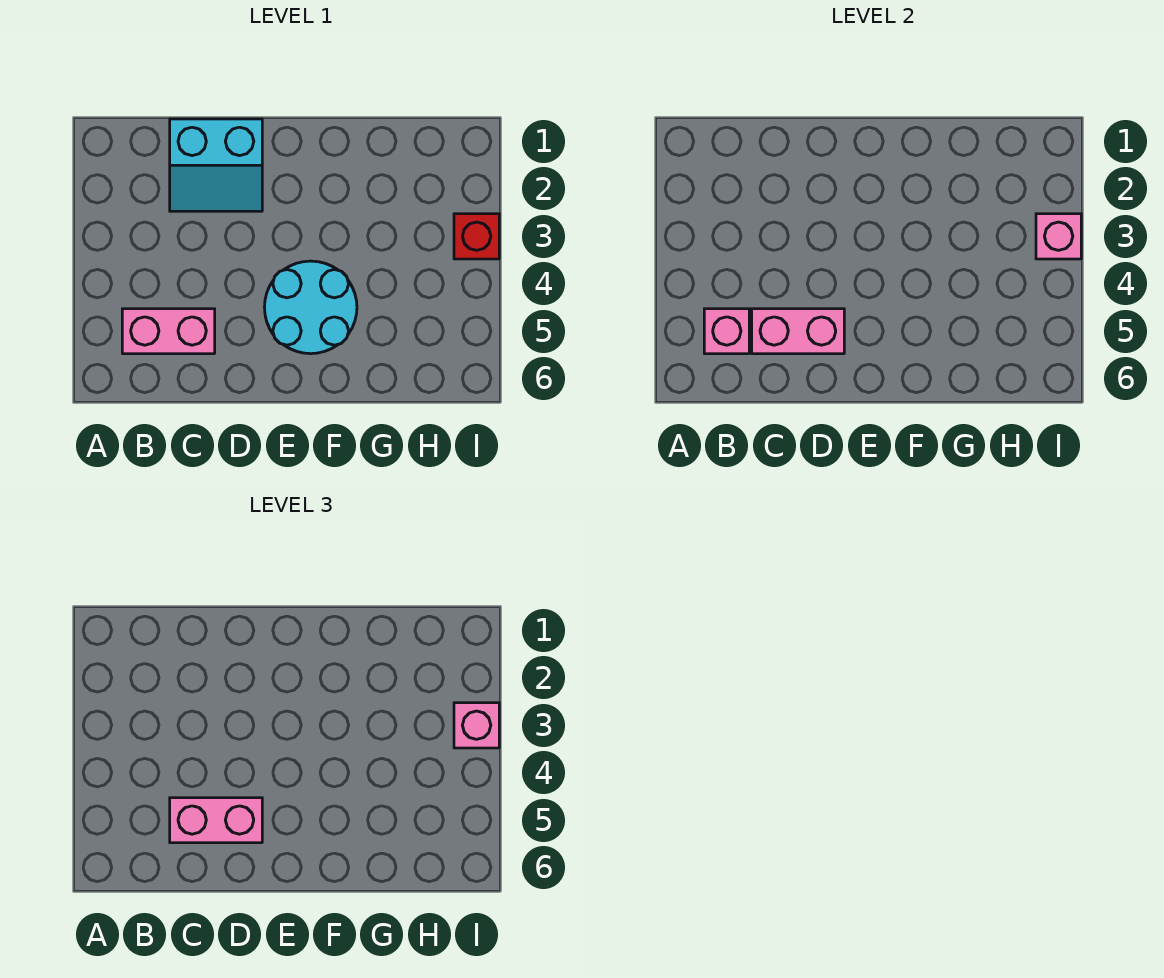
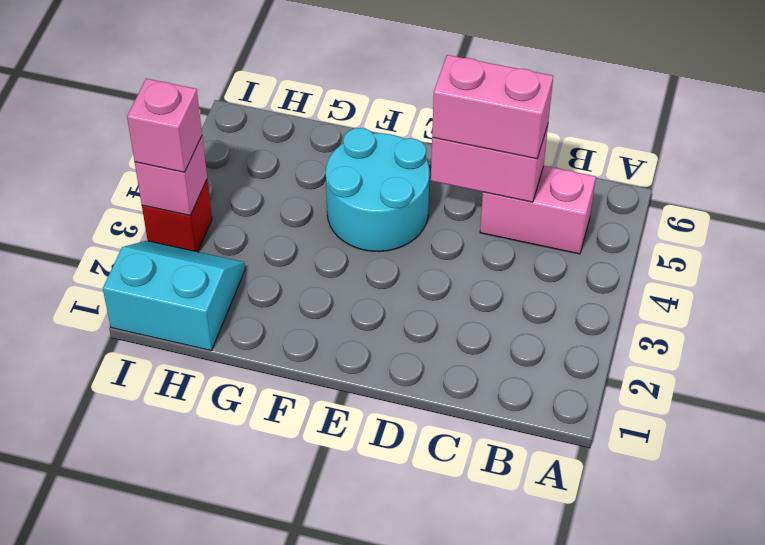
pink brick B5 level 2 -> none
cyan slope C1:D2 level 1 top 1 -> cyan slope H1:I2 level 1 top 1

